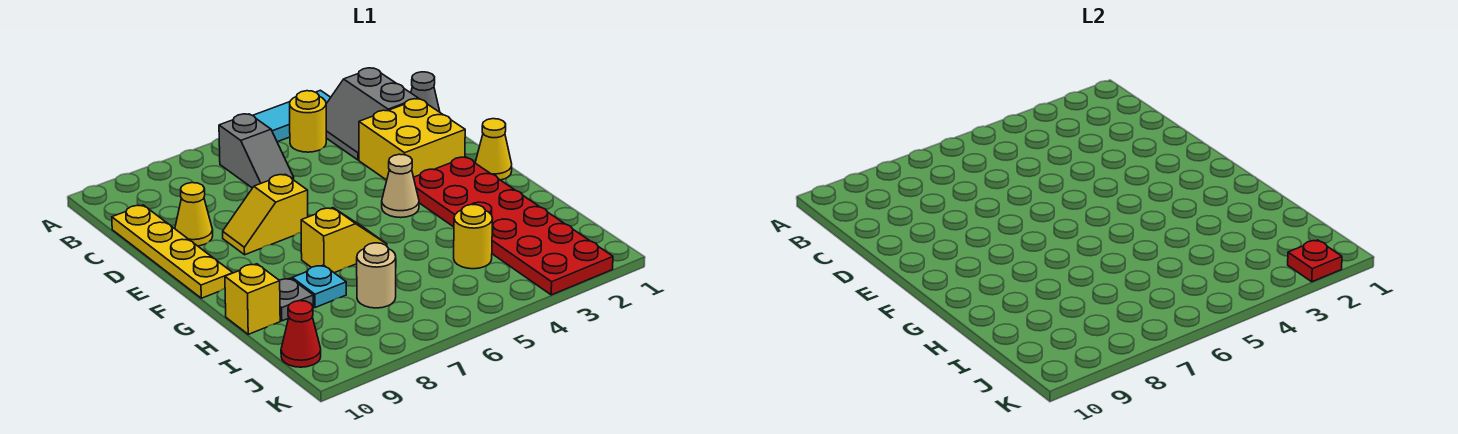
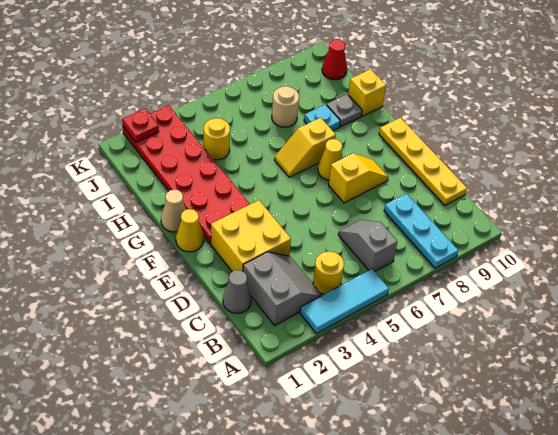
none -> cyan plate A8:C8 level 1
yellow cone D9 level 1 -> yellow cone F7 level 1
tan cone F4 level 1 -> tan cone G1 level 1

